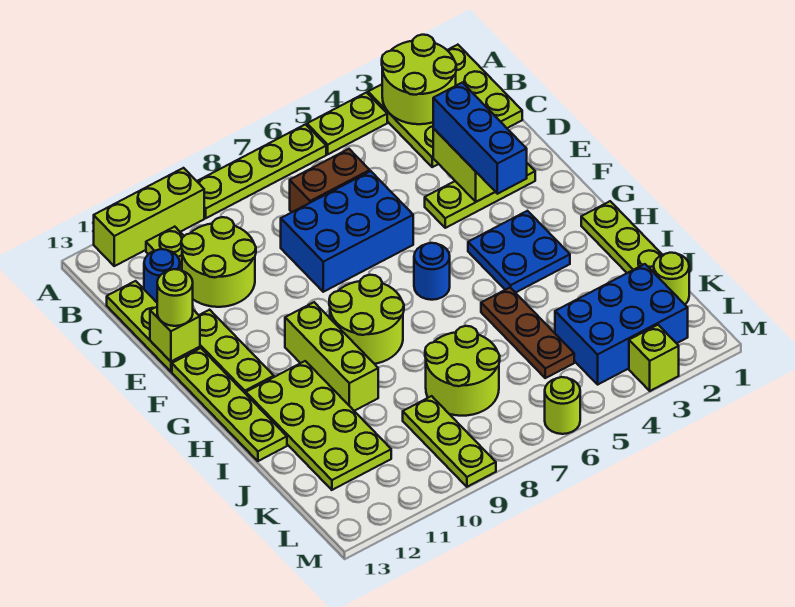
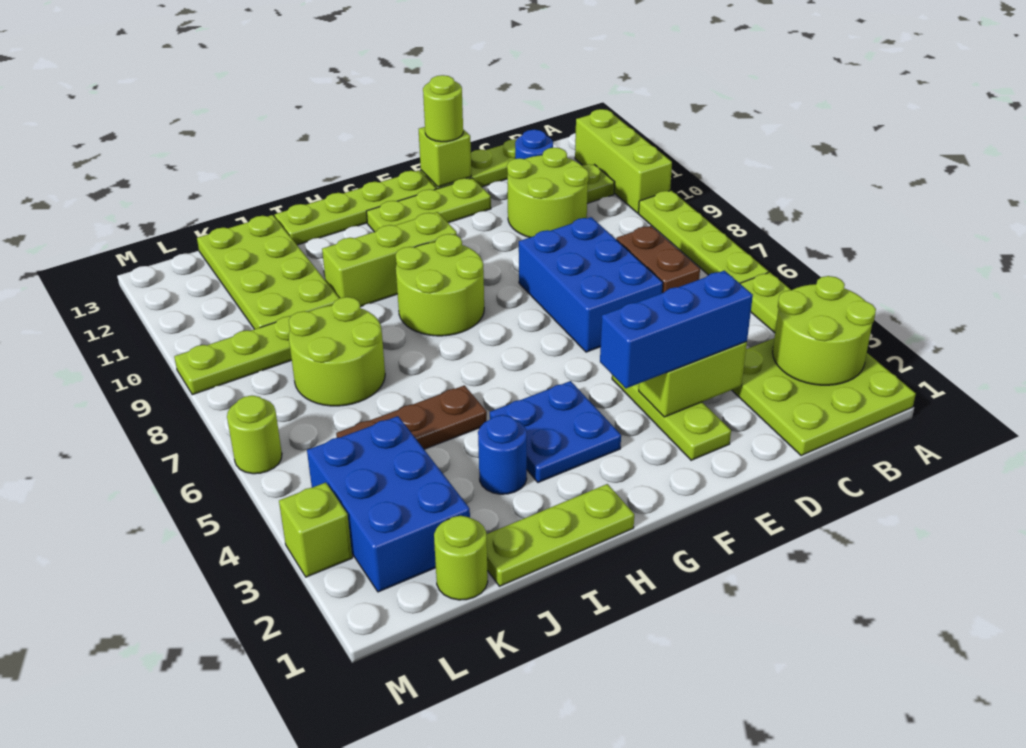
blue round brick G6 level 1 -> blue round brick I3 level 1
lime plate H11:K12 level 1 -> lime plate J10:K13 level 1

